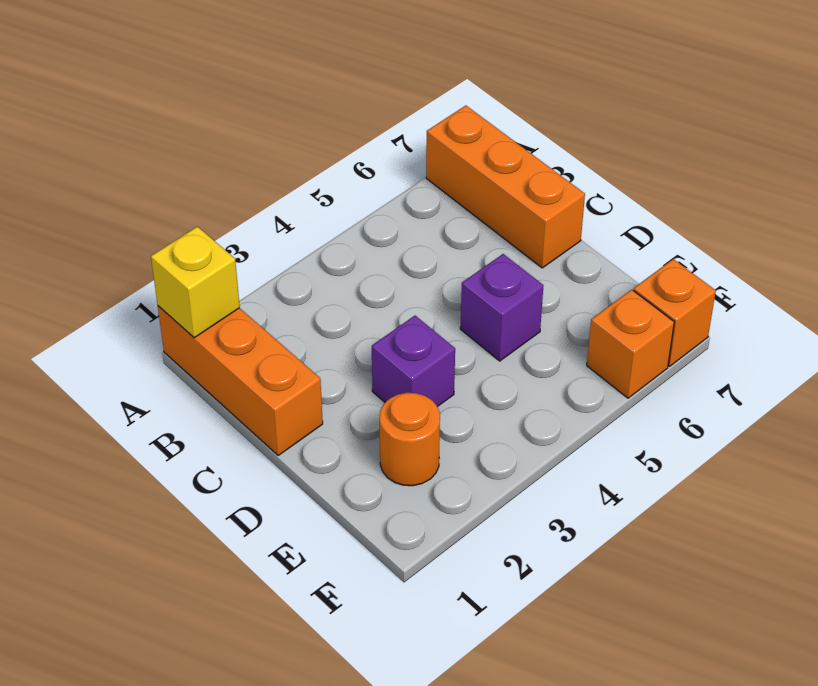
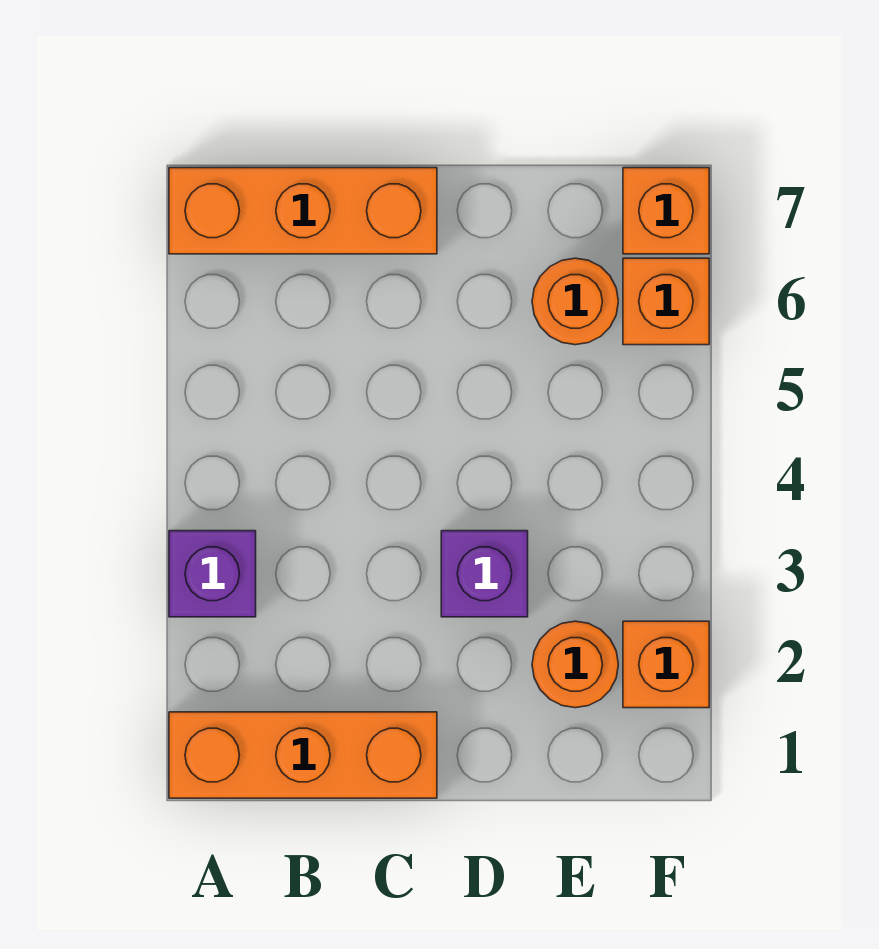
yellow brick A1 level 2 -> none
purple brick D5 level 1 -> purple brick A3 level 1
none -> orange round brick E6 level 1
none -> orange brick F2 level 1

